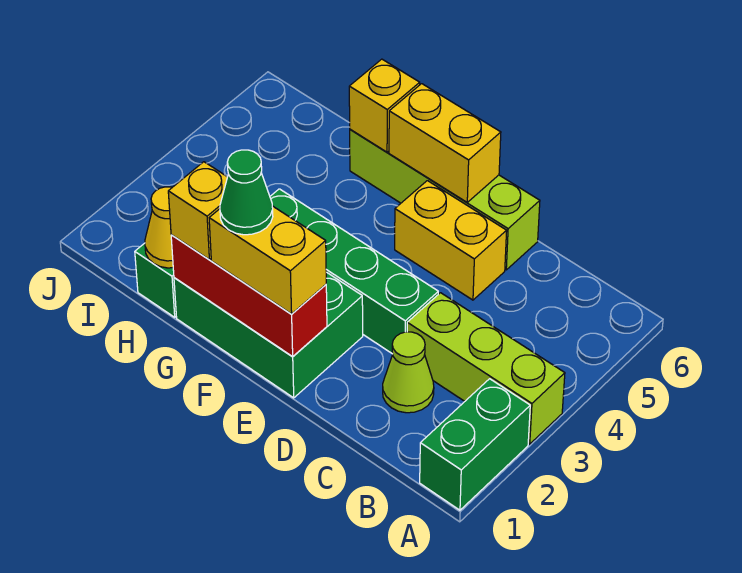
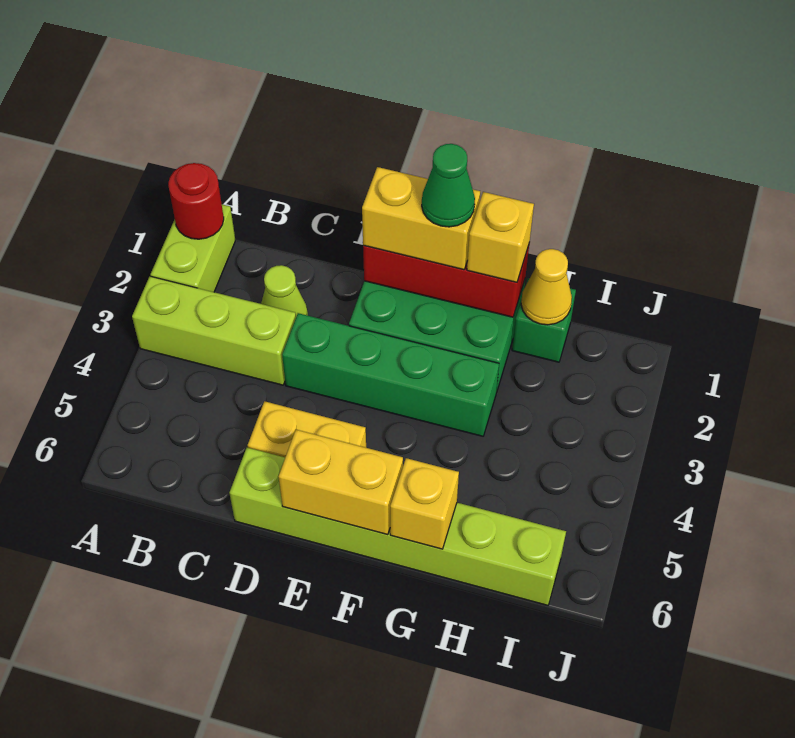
green brick A1:A2 level 1 -> lime brick A1:A2 level 1
none -> red round brick A1 level 2
lime brick D6:G6 level 1 -> lime brick D6:I6 level 1

